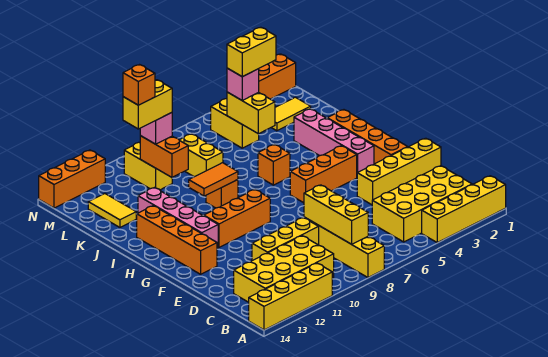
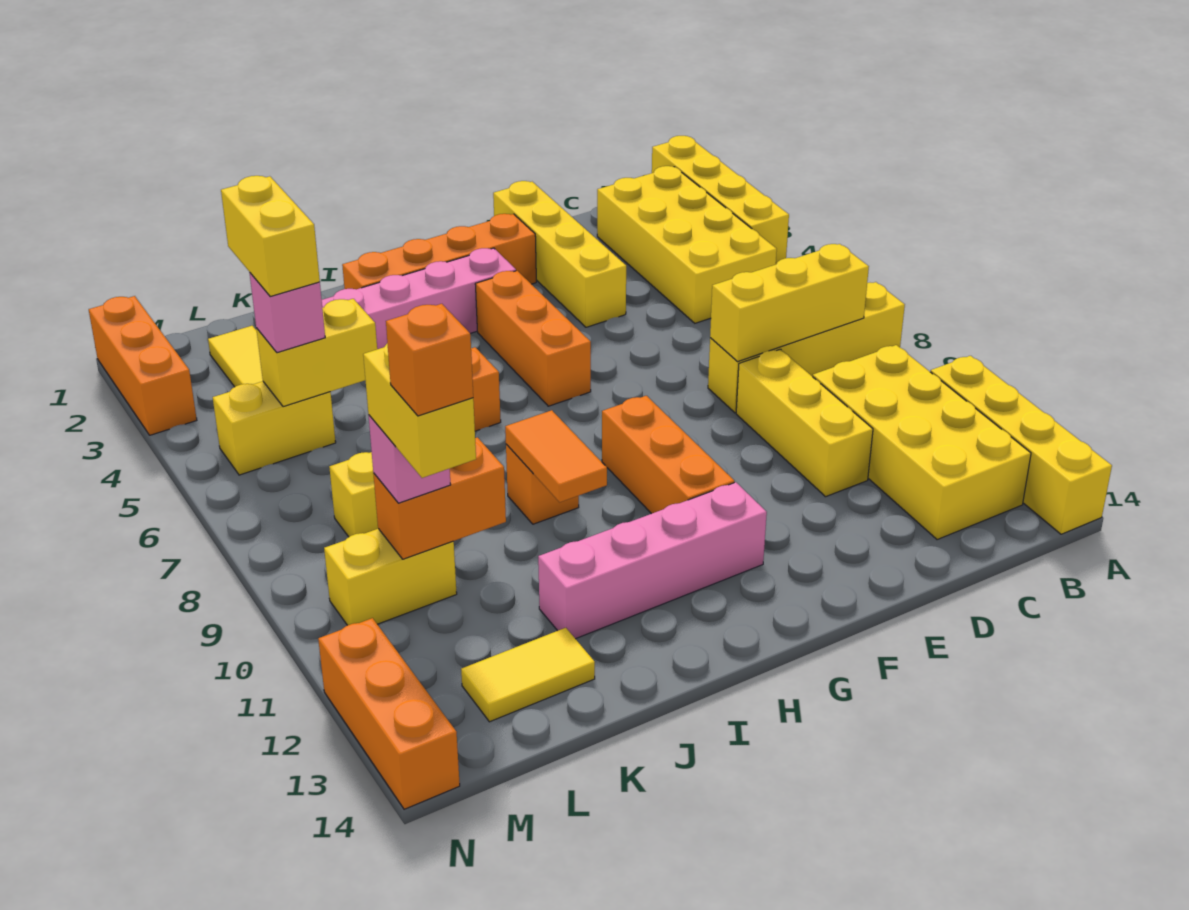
orange brick F13:I13 level 1 -> none

